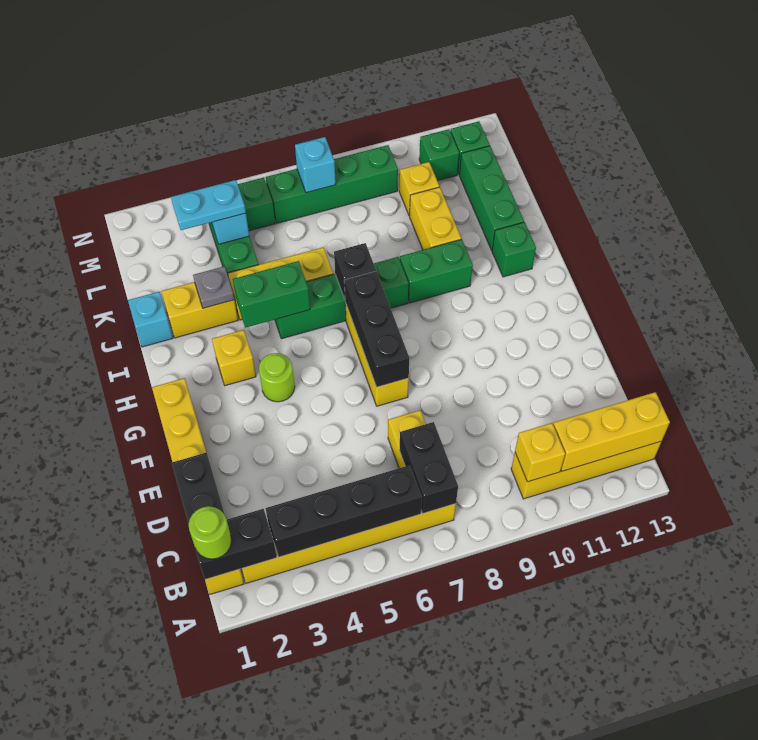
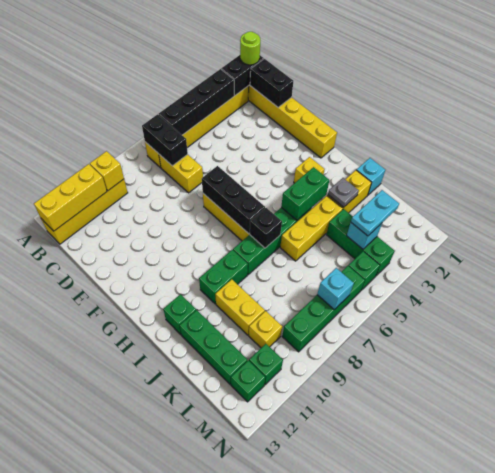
lime round brick G4 level 1 -> none

